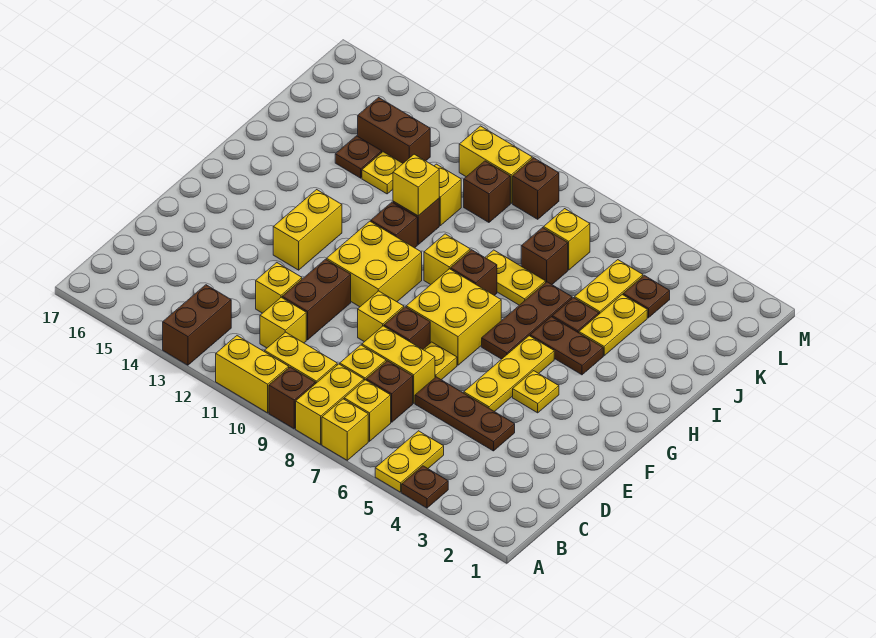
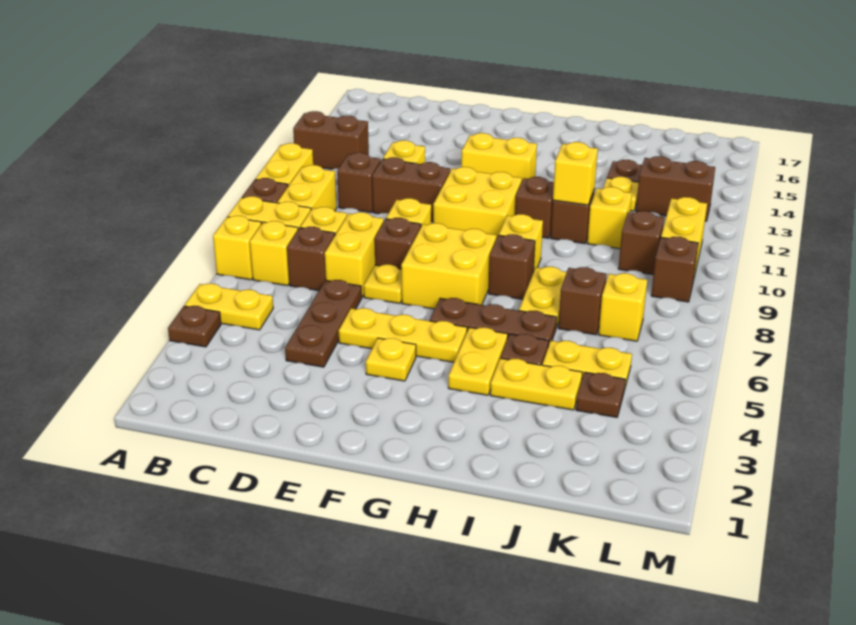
yellow brick C11 level 1 -> brown brick C11 level 1
brown plate H4:H5 level 1 -> yellow plate H4:H5 level 1
brown brick K13:K14 level 1 -> brown brick K13:L13 level 1

